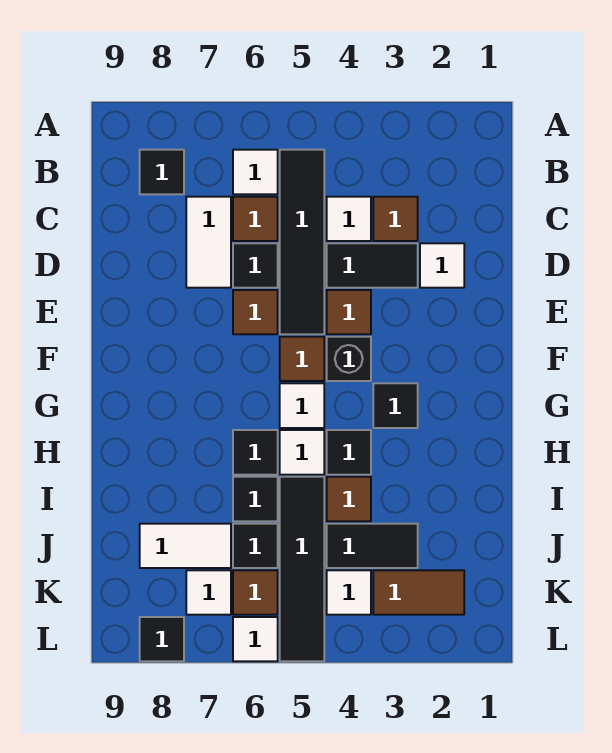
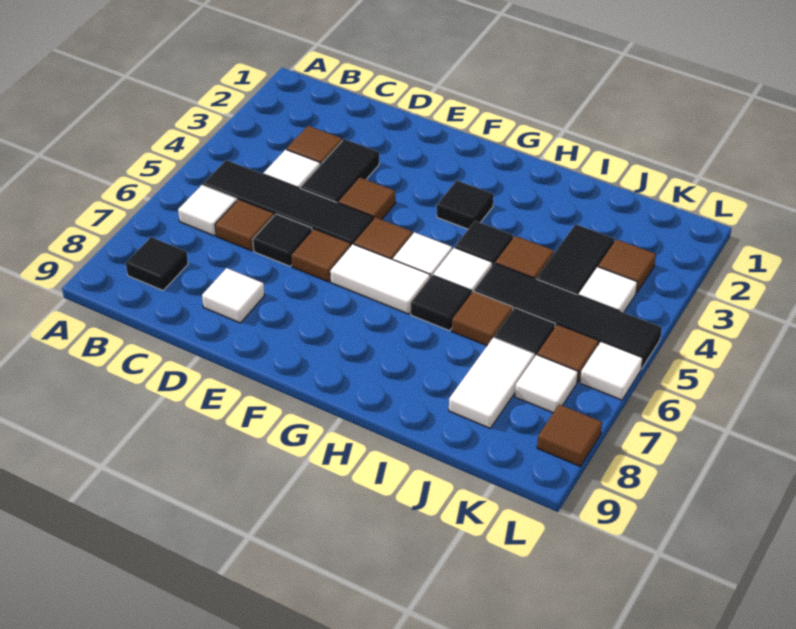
white tile C7:D7 level 1 -> white tile F6:G6 level 1
white tile D2 level 1 -> white tile D8 level 1
black brick F4 level 1 -> none
black tile I6 level 1 -> brown tile I6 level 1
brown tile K2:K3 level 1 -> brown tile K3 level 1
black tile L8 level 1 -> brown tile L8 level 1

